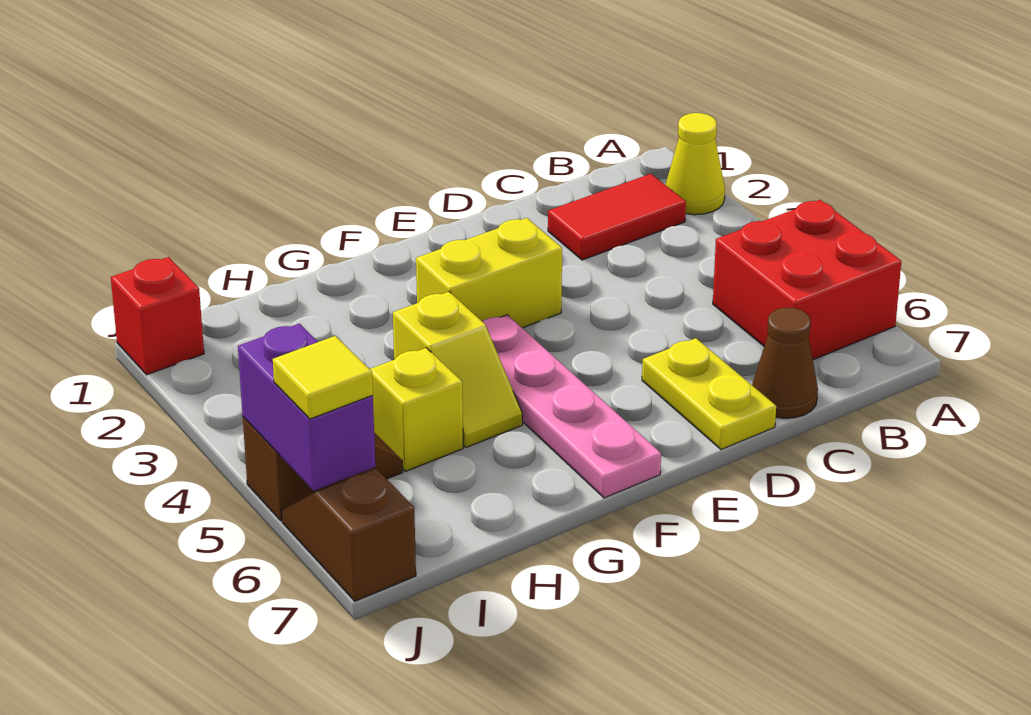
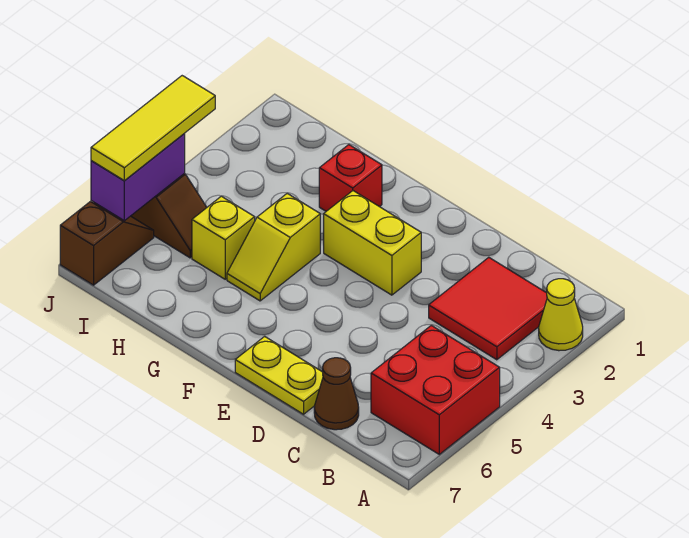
red tile B2:C2 level 1 -> red tile B2:C3 level 1
yellow plate D6:D7 level 1 -> yellow plate D7:E7 level 1
pink plate F4:F7 level 1 -> none
red brick J1 level 1 -> red brick G2 level 1
yellow tile J6 level 3 -> yellow tile J4:J6 level 3

